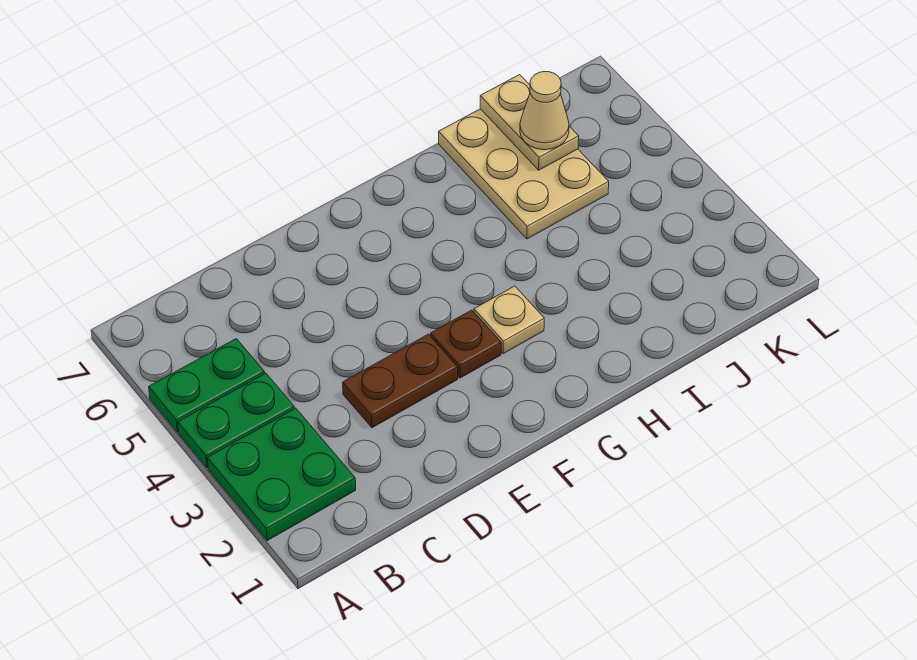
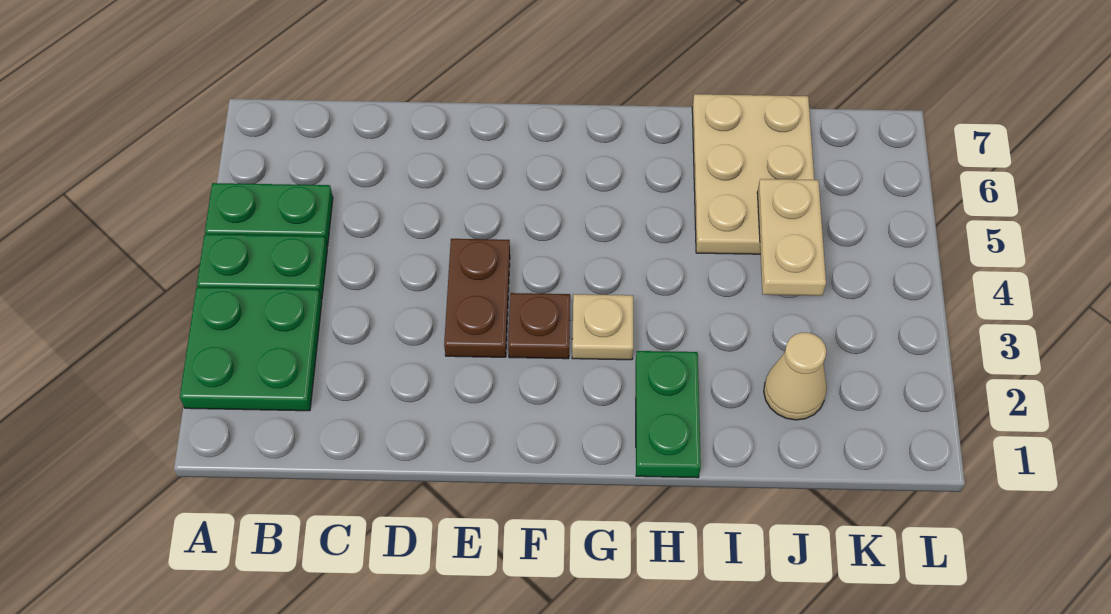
brown plate D3:E3 level 1 -> brown plate E3:E4 level 1
none -> green plate H1:H2 level 1
tan plate J6:J7 level 2 -> tan plate J4:J5 level 2
tan cone J6 level 3 -> tan cone J2 level 1

